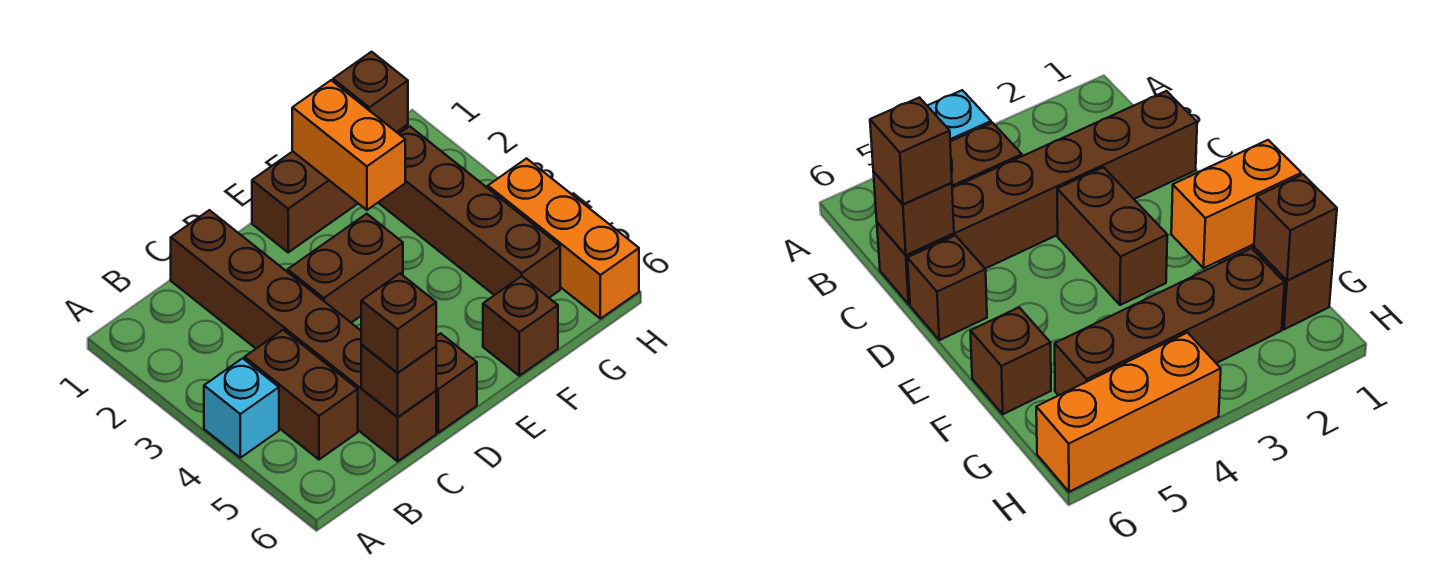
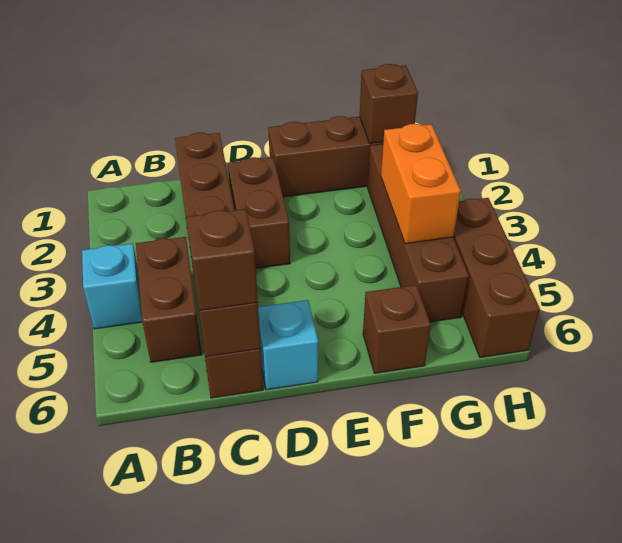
brown brick D3:E3 level 1 -> brown brick D2:D3 level 1
brown brick D6 level 1 -> cyan brick D6 level 1
orange brick F1:F2 level 2 -> orange brick G3:G4 level 2
orange brick H4:H6 level 1 -> brown brick H4:H6 level 1

